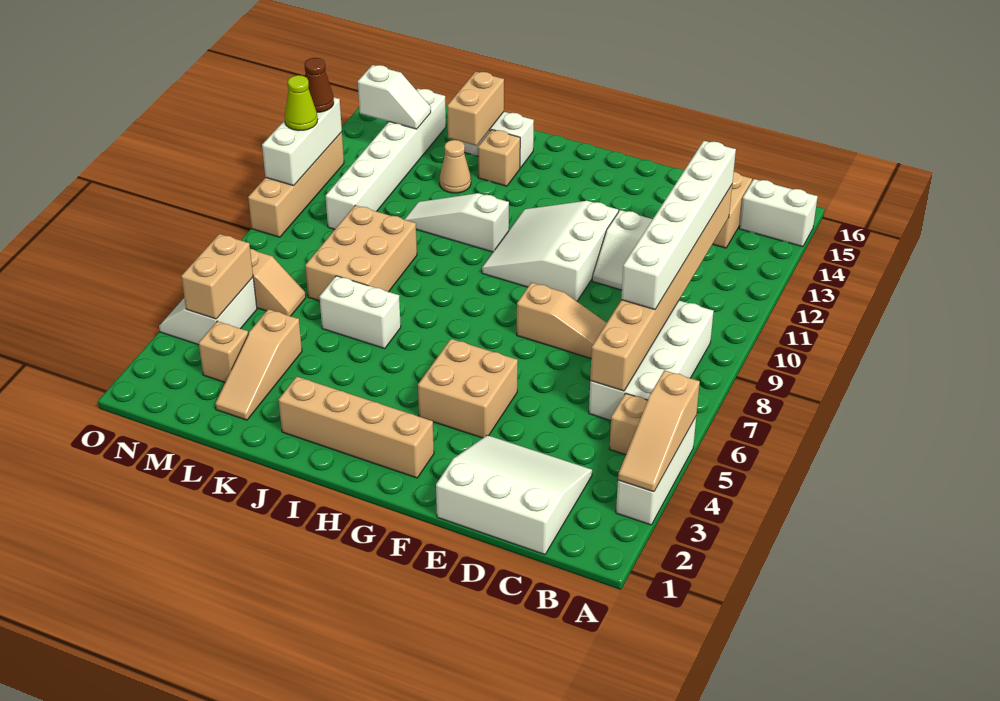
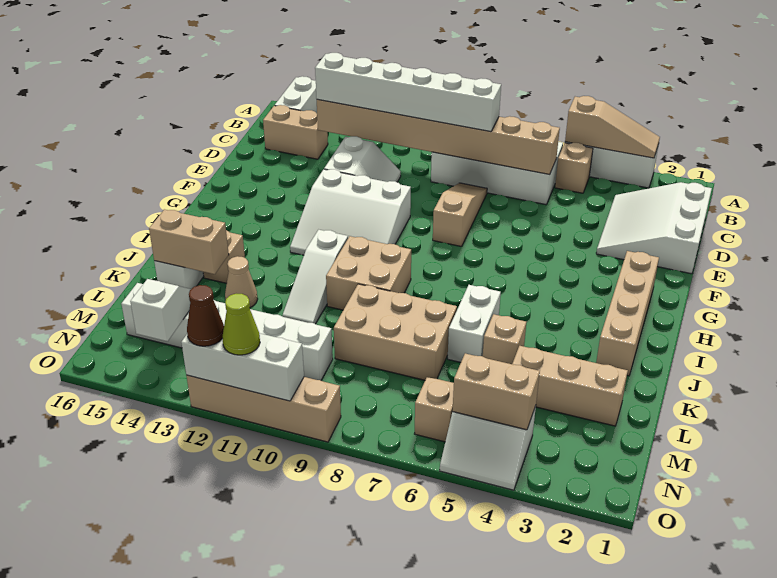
tan brick F4:G5 level 1 -> tan brick I9:J10 level 1
tan slope L2:L4 level 1 top 4 -> tan brick L2:L4 level 1
tan brick M3 level 1 -> tan brick K5 level 1

